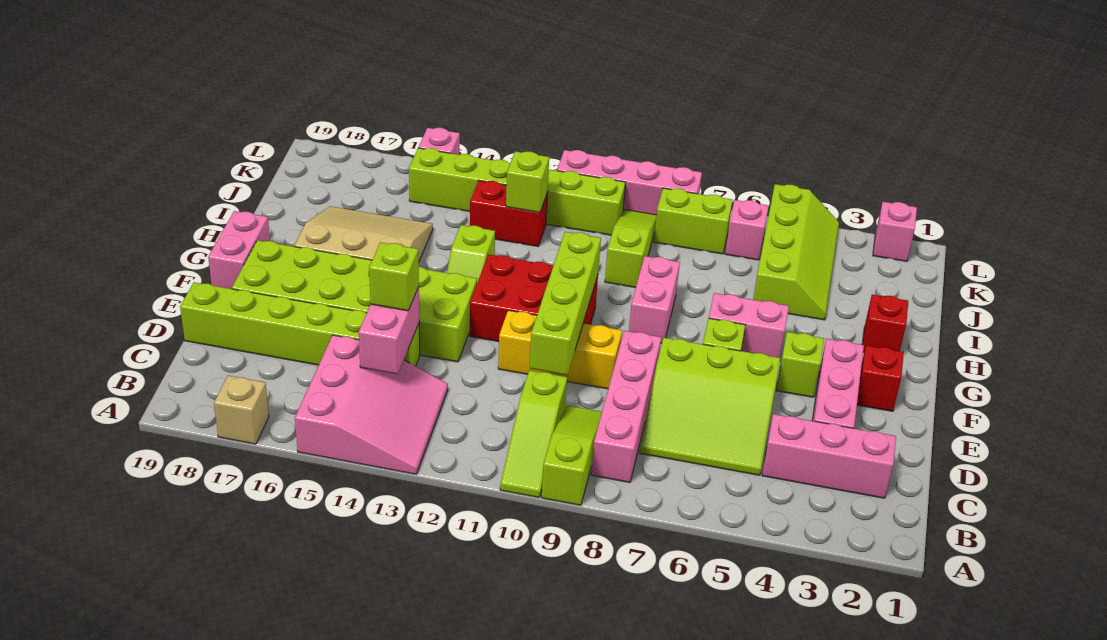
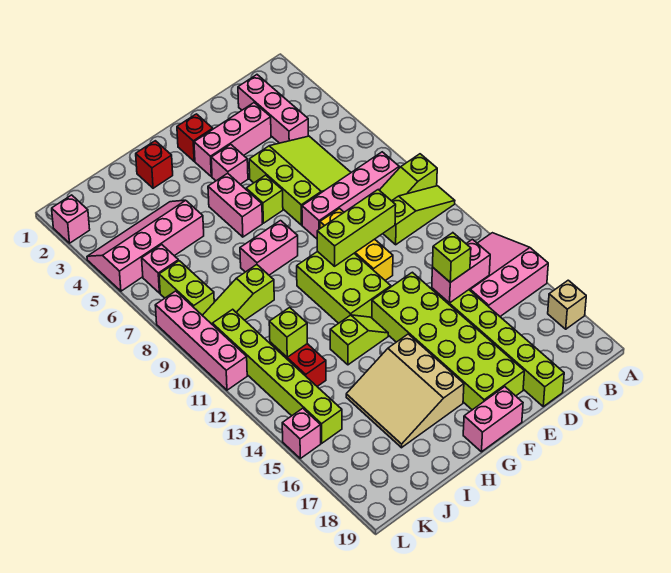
lime brick D10:G10 level 2 -> lime brick D10:F10 level 2
lime brick F4 level 1 -> pink brick F4 level 1
red brick F10:G12 level 1 -> lime brick F10:G12 level 1
lime slope I4:L5 level 1 top 5 -> pink slope I4:L5 level 1 top 5

